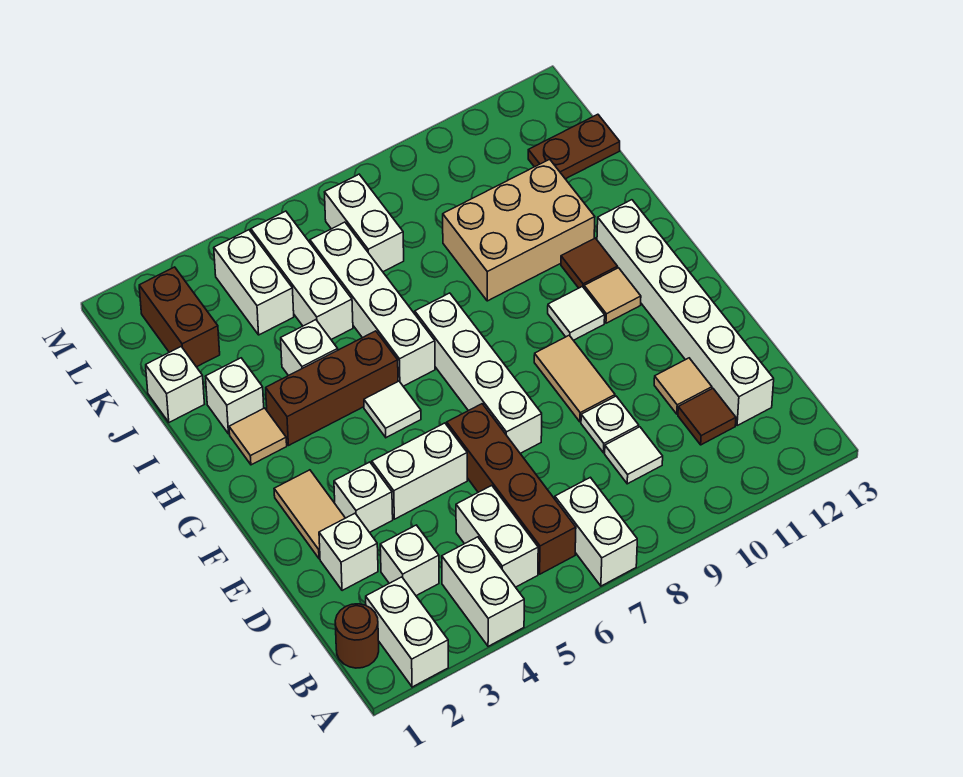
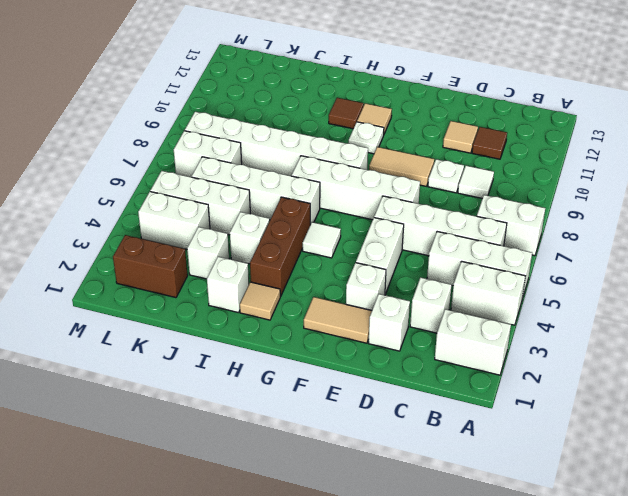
brown round brick B1 level 1 -> none
white brick B5:C5 level 1 -> white brick A5:C5 level 1
brown brick B6:E6 level 1 -> white brick B6:E6 level 1
white brick C12:H12 level 1 -> white brick G8:L8 level 1
white tile G10 level 1 -> white plate G10 level 1
tan brick I9:J11 level 1 -> none
white brick J1 level 1 -> white brick J3 level 1
brown plate K12:K13 level 1 -> none

